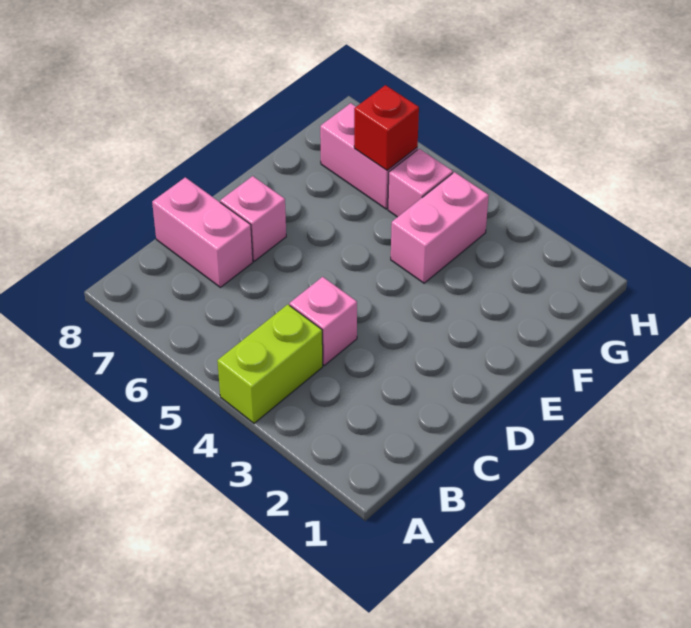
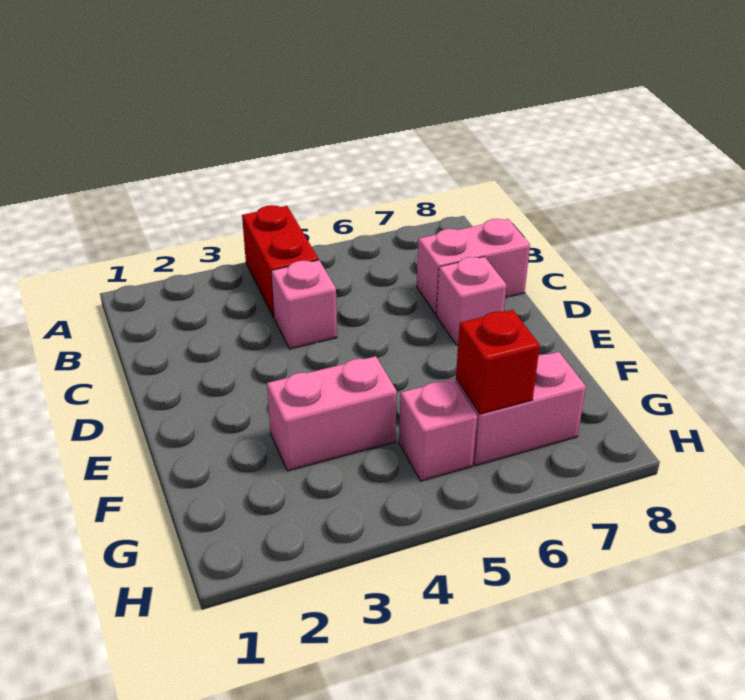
lime brick A4:B4 level 1 -> red brick A4:B4 level 1
pink brick F4:G4 level 1 -> pink brick F3:F4 level 1

